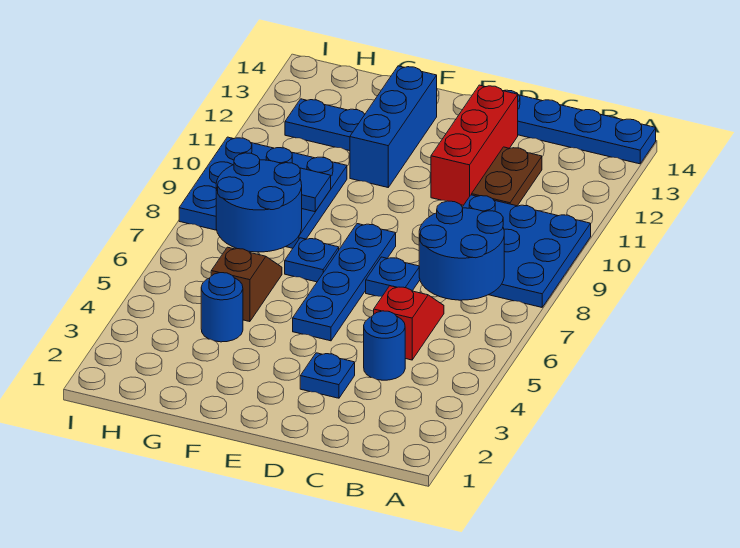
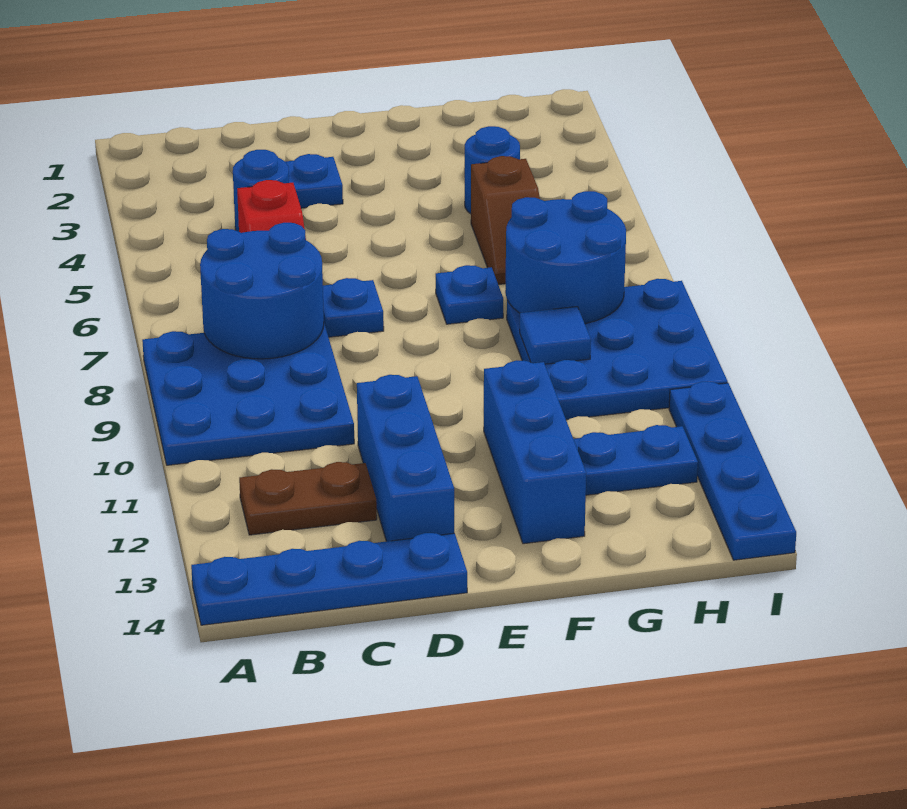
brown plate C11:C12 level 1 -> brown plate B12:C12 level 1
red brick D11:D13 level 1 -> blue brick D11:D13 level 1
blue plate E5:E8 level 1 -> blue plate I11:I14 level 1

